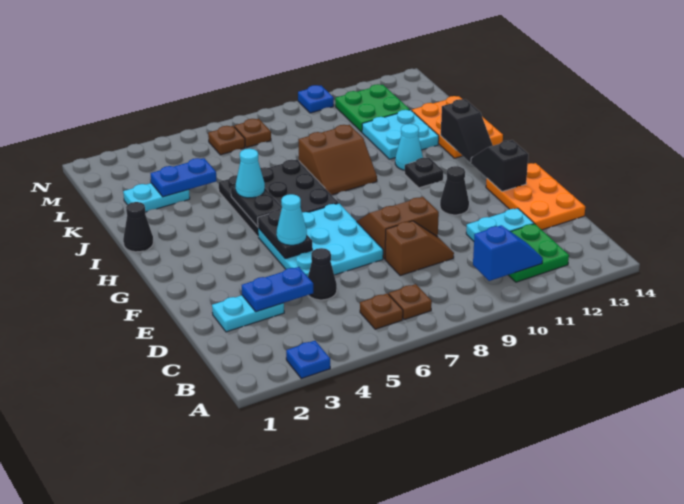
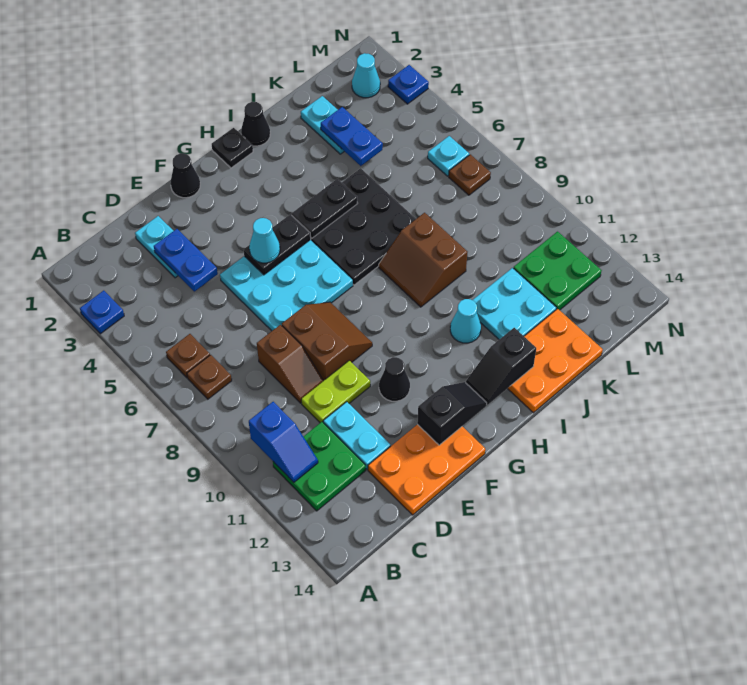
black cone D5 level 1 -> black cone F1 level 1
none -> lime plate D10:E10 level 1
black plate H11 level 1 -> black plate H1 level 1
cyan cone I5 level 3 -> cyan cone M2 level 1
brown plate M6 level 1 -> cyan plate M6 level 1
blue plate N10 level 1 -> blue plate N3 level 1

